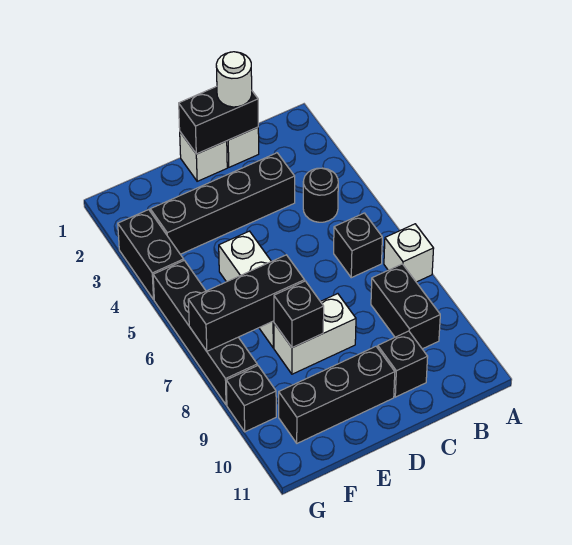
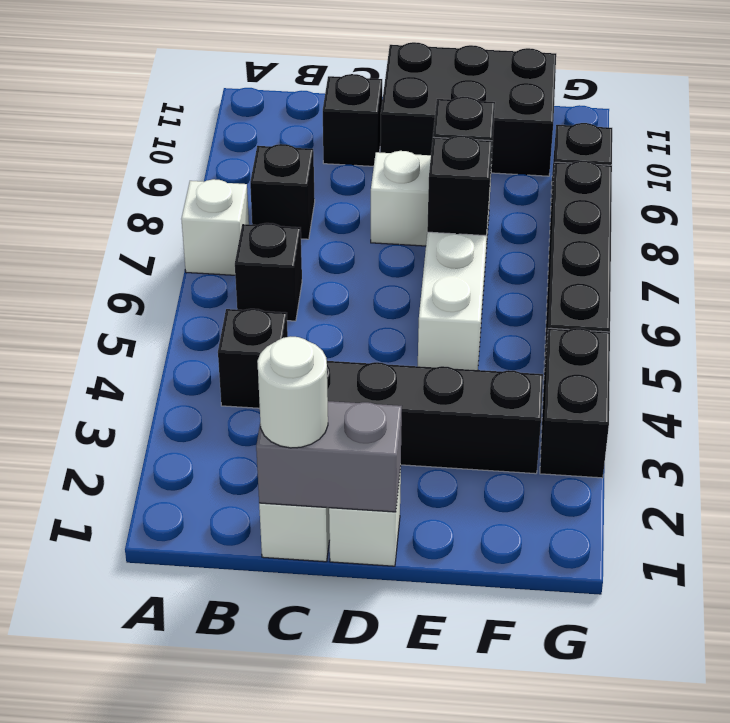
black round brick B4 level 1 -> black brick B4 level 1
black brick B8:B9 level 1 -> black brick B8 level 1
black brick C1:D1 level 2 -> grey brick C1:D1 level 2
black brick D10:F10 level 1 -> black brick D10:F11 level 1
black brick E7:G7 level 2 -> black brick E7 level 2

